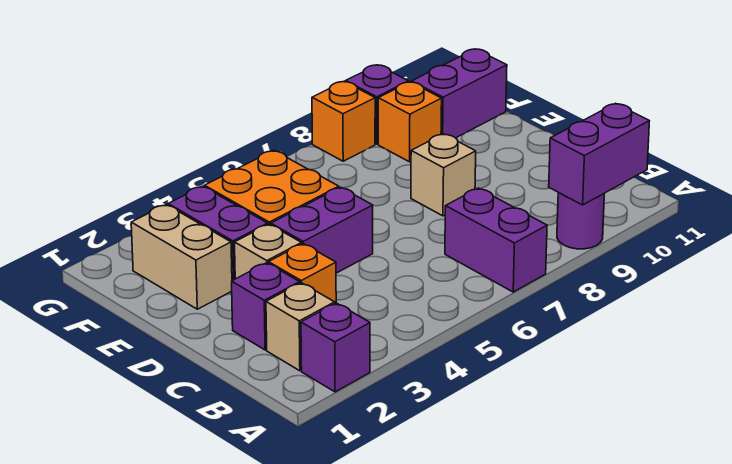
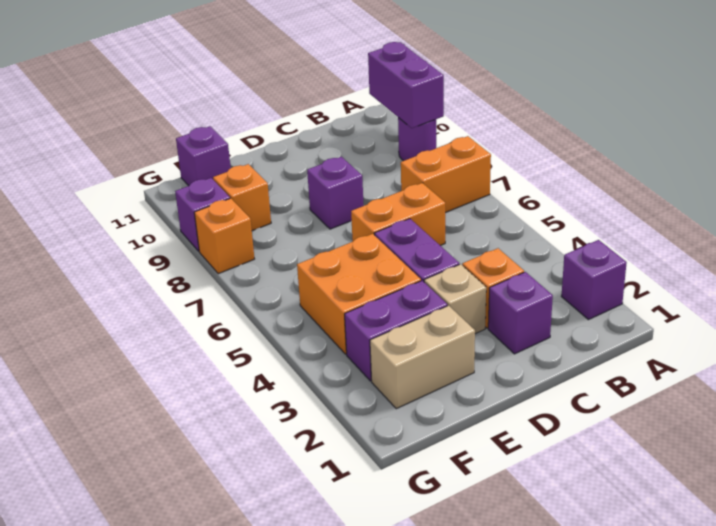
purple brick A7:B7 level 1 -> orange brick A7:B7 level 1
tan brick B2 level 1 -> none
none -> orange brick C6:D6 level 1
tan brick D8 level 1 -> purple brick D8 level 1
purple brick F10:F11 level 1 -> purple brick F11 level 1

